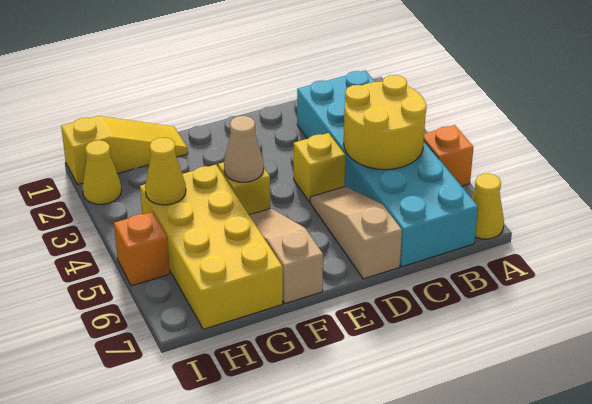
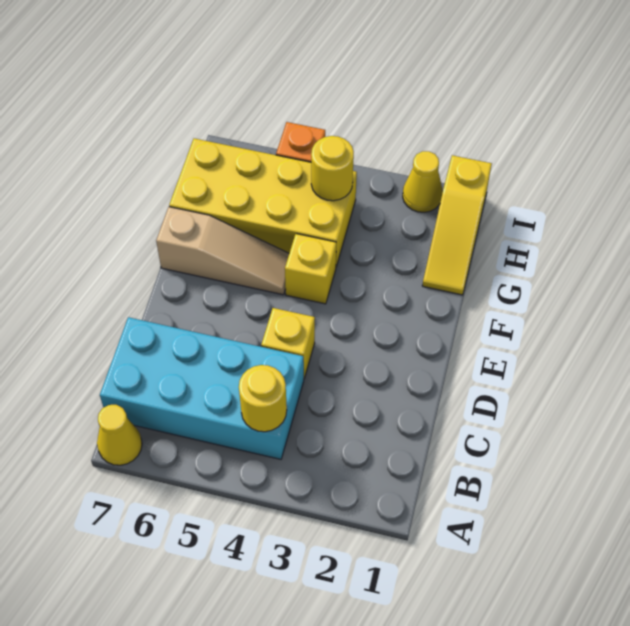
orange brick A5 level 1 -> none
cyan brick B2:C7 level 1 -> cyan brick B4:C7 level 1
yellow round brick B4:C5 level 2 -> yellow round brick B4 level 2
tan slope D5:D7 level 1 top 7 -> none
tan cone F4 level 2 -> none
yellow cone H4 level 2 -> yellow round brick H4 level 2

